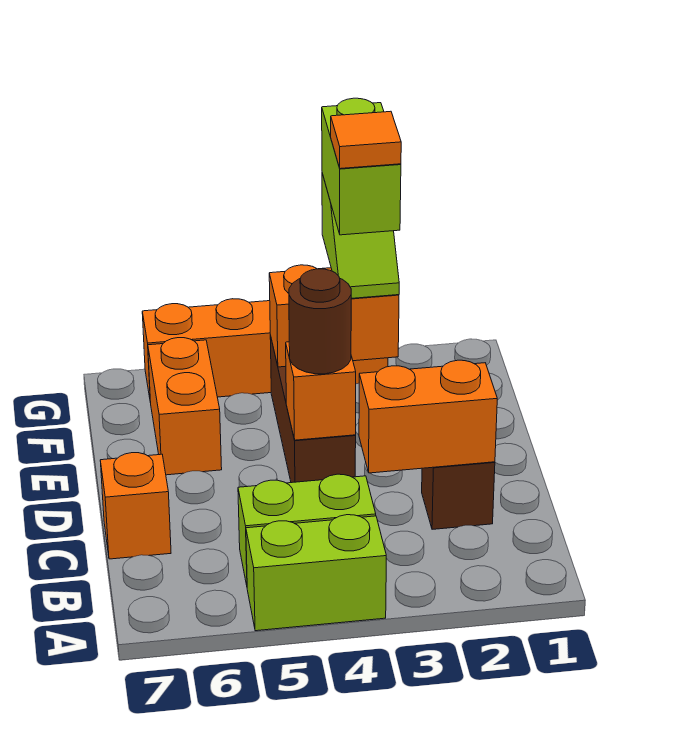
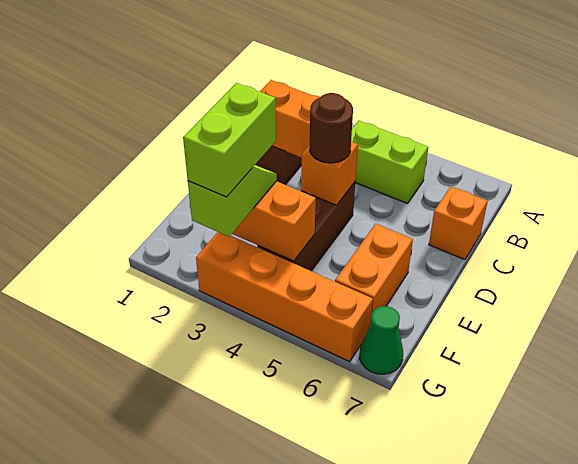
lime brick A4:A5 level 1 -> none
orange tile F3 level 5 -> none
none -> green cone G7 level 1

